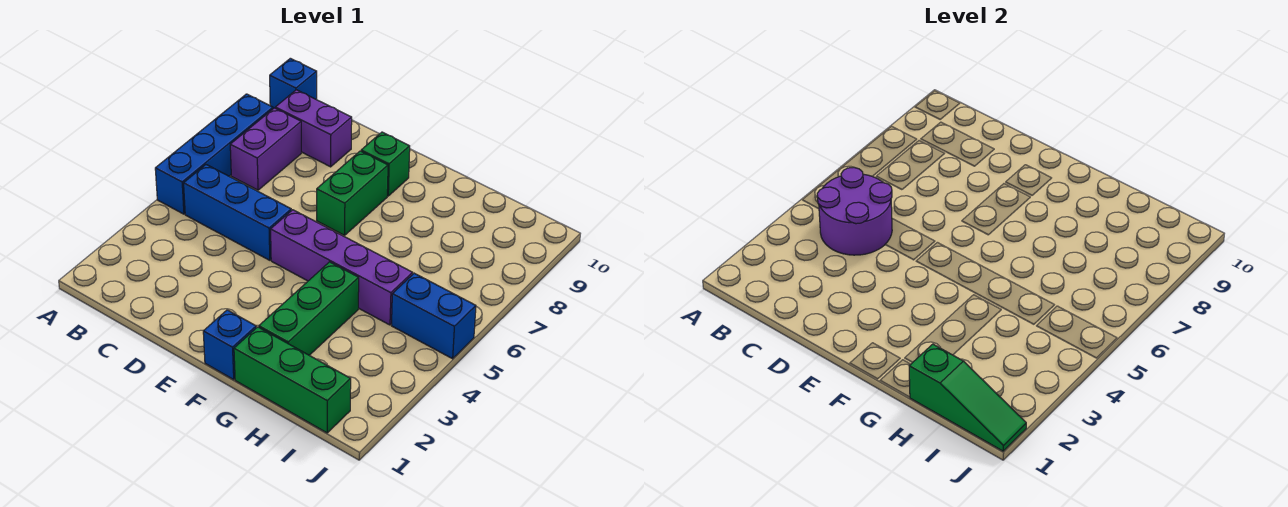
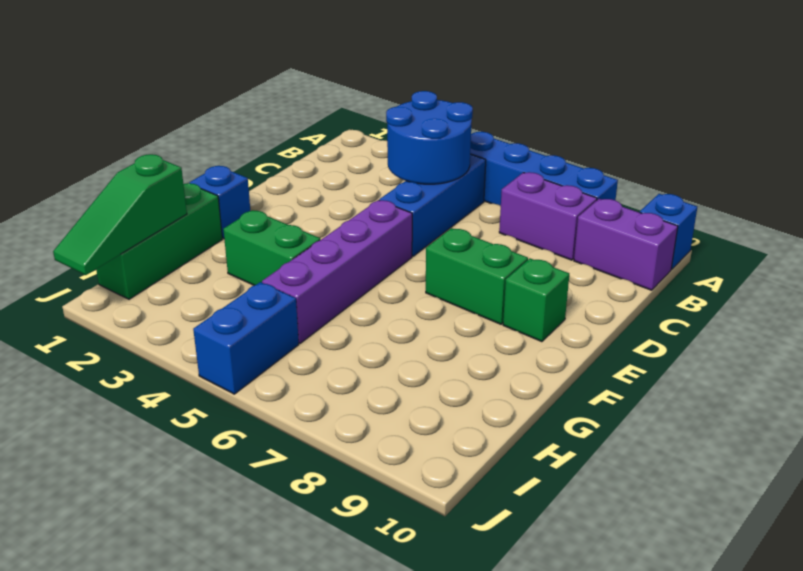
purple round brick B4:C5 level 2 -> blue round brick B4:C5 level 2
purple brick B9:C9 level 1 -> purple brick B9:B10 level 1
green brick G2:G4 level 1 -> green brick G3:G4 level 1

